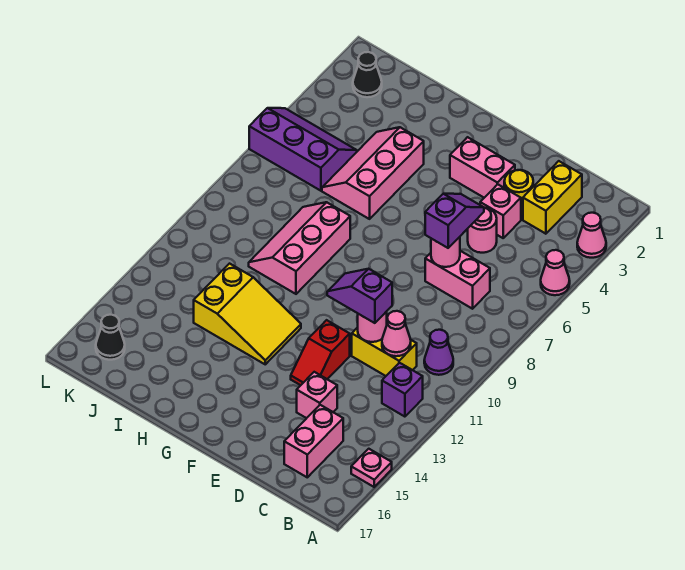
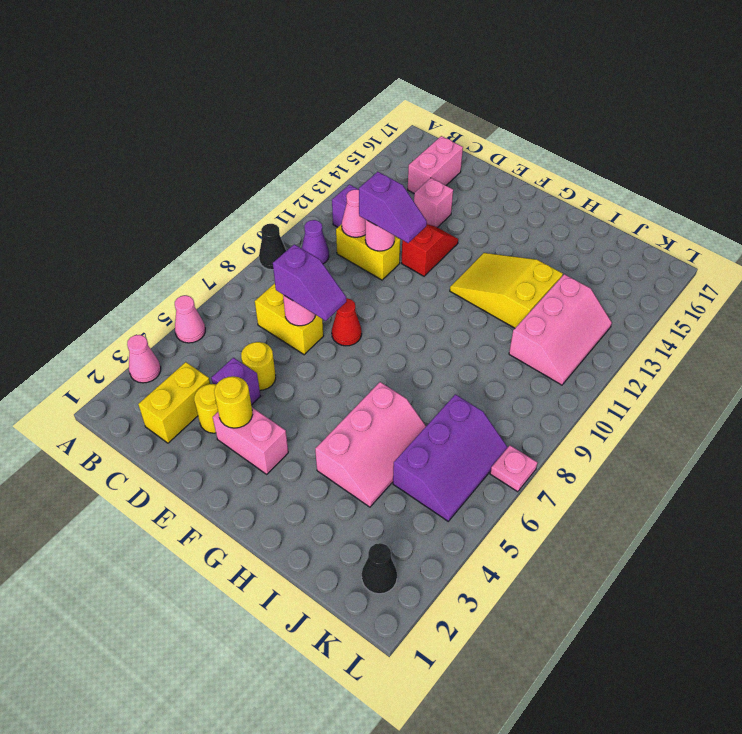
pink plate A15 level 1 -> pink plate L7 level 1
pink brick C7:D7 level 1 -> yellow brick C7:D7 level 1
pink brick D4 level 1 -> purple brick D4 level 1
pink round brick D5 level 1 -> yellow round brick D5 level 1
purple slope D6:D7 level 3 top 7 -> purple slope D7:E7 level 3 top D
none -> yellow round brick E3 level 2
none -> red cone E8 level 1
pink slope H8:I10 level 1 top H -> pink slope J11:K13 level 1 top J
purple slope J5:L6 level 1 top 6 -> purple slope J5:K7 level 1 top J
black cone K16 level 1 -> black cone A9 level 1

